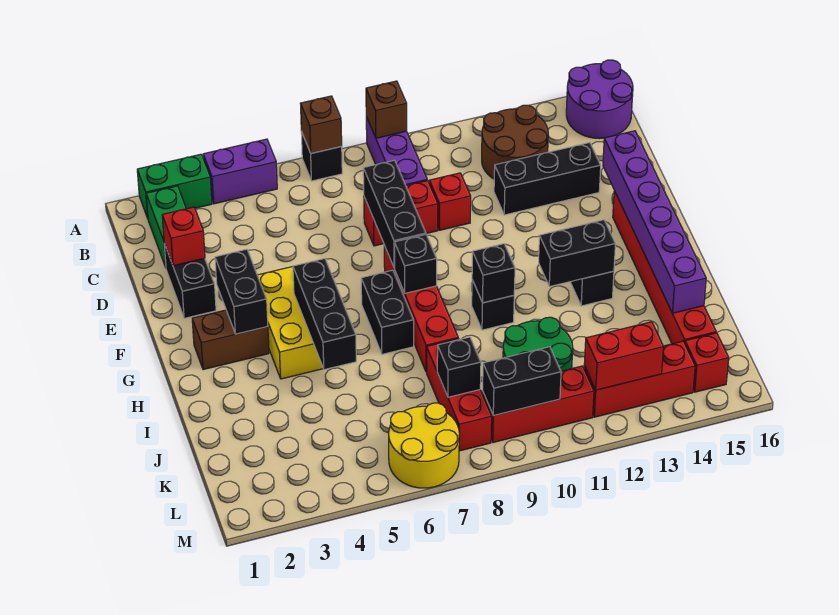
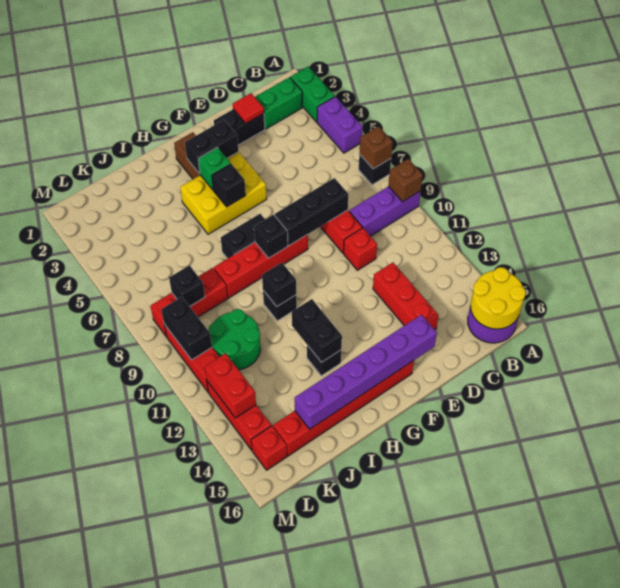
brown round brick B12:C13 level 1 -> none
red brick D2 level 2 -> red tile D2 level 2
black brick D12:D14 level 1 -> red brick D12:D14 level 1
none -> green brick G4 level 2
black brick G5:I5 level 2 -> black brick G5 level 2
yellow round brick L6:M7 level 1 -> yellow round brick A15:B16 level 2

